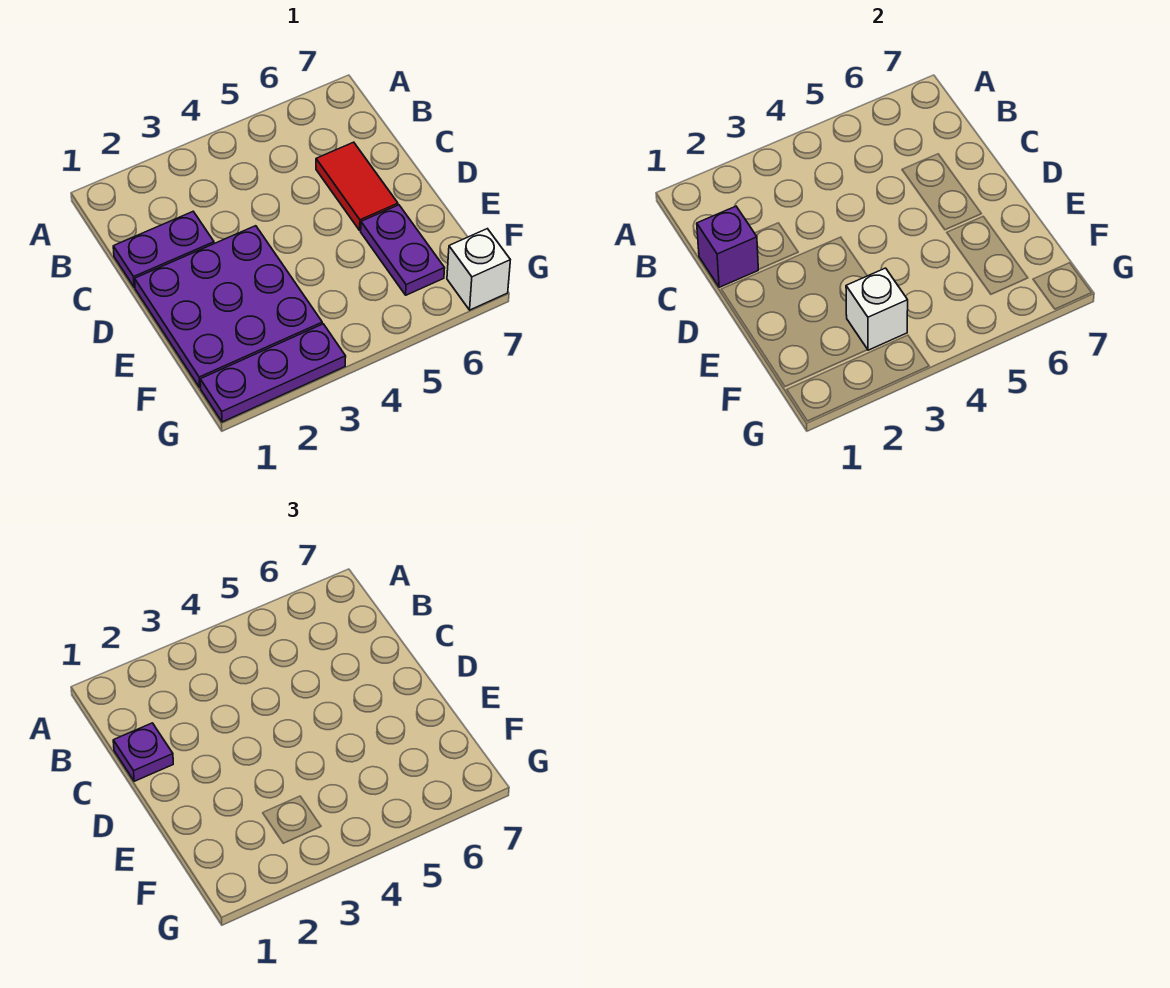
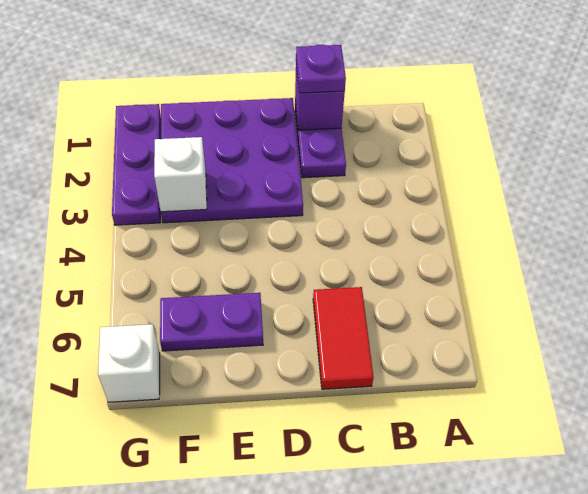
red tile C6:D6 level 1 -> red tile C6:C7 level 1

